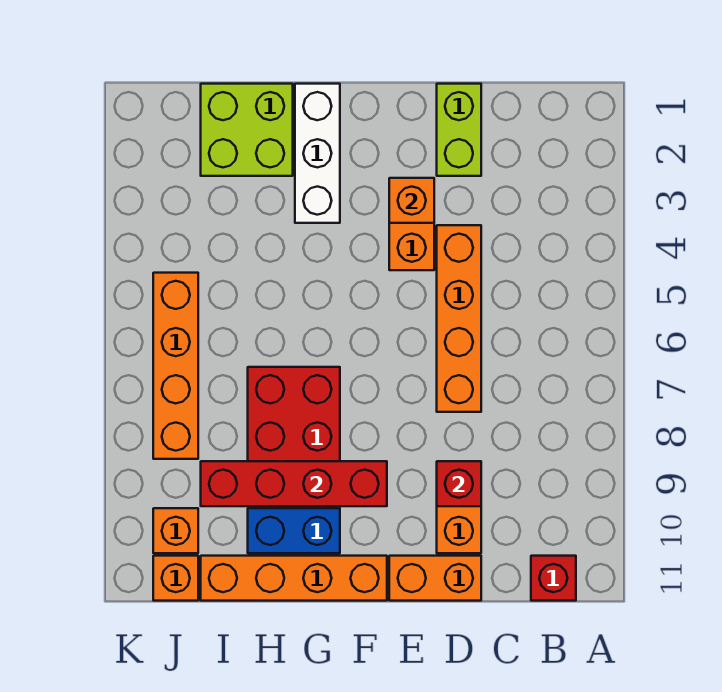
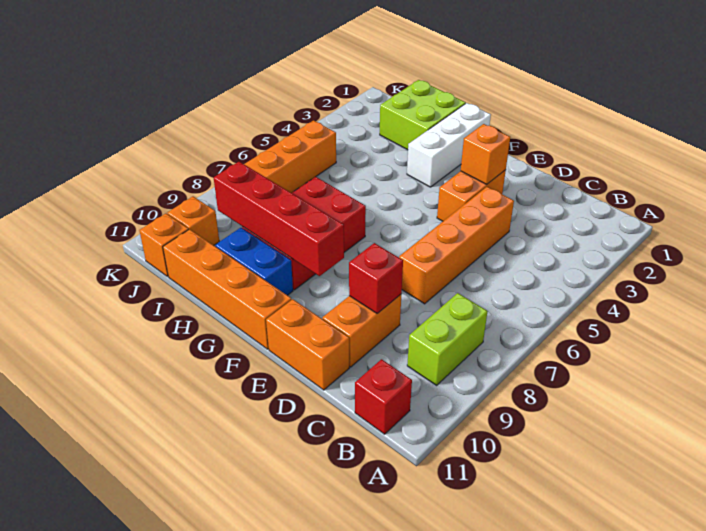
lime brick D1:D2 level 1 -> lime brick B8:B9 level 1

